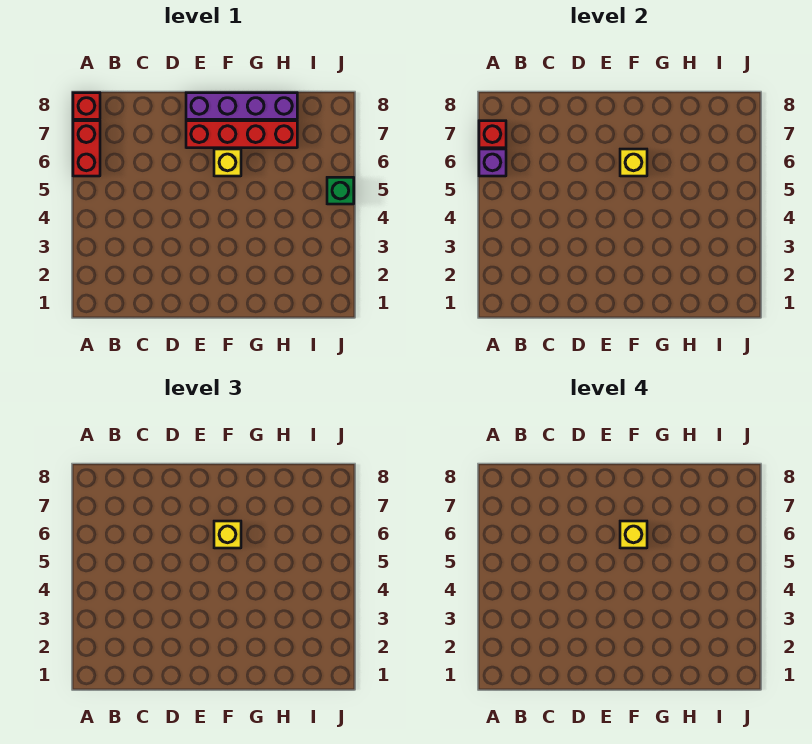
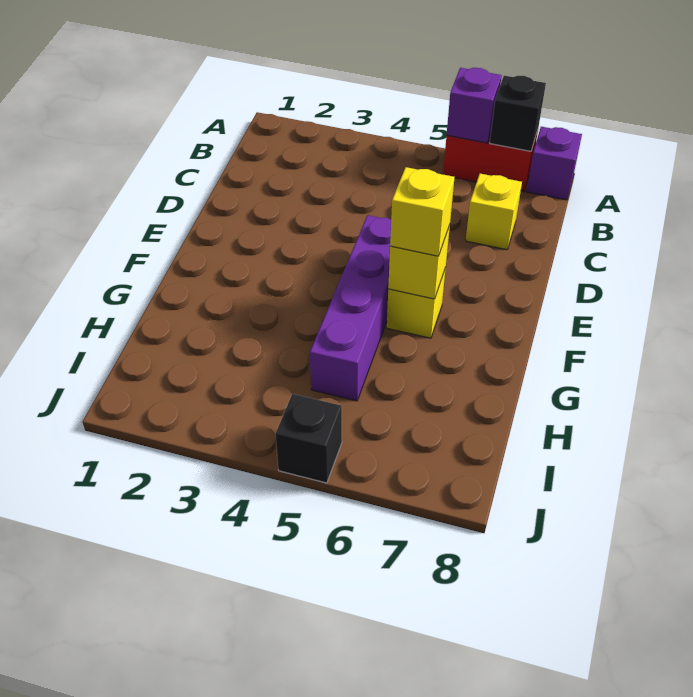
red brick A7 level 2 -> black brick A7 level 2
red brick A8 level 1 -> purple brick A8 level 1
red brick E7:H7 level 1 -> none
purple brick E8:H8 level 1 -> purple brick E5:H5 level 1
yellow brick F6 level 4 -> yellow brick C7 level 1
green brick J5 level 1 -> black brick J5 level 1

